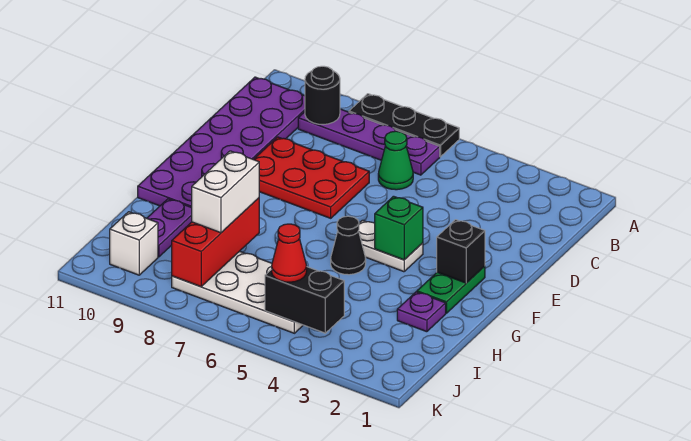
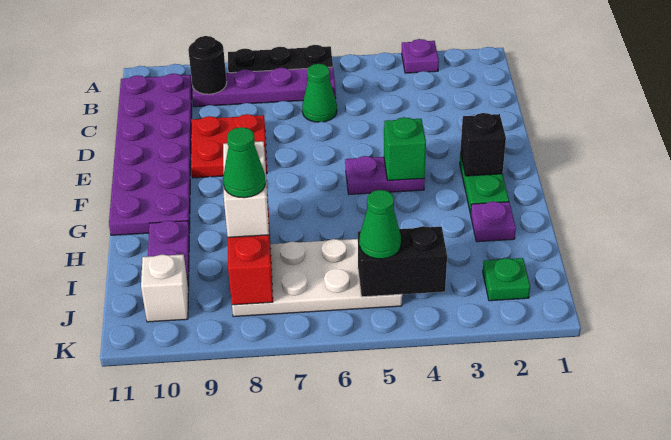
none -> purple plate A3 level 1
red plate D7:E9 level 1 -> red plate D8:E9 level 1
white plate F4:F5 level 1 -> purple plate F4:F5 level 1
black cone G5 level 1 -> none
none -> green cone I8 level 4
none -> green plate J2 level 1
red cone J5 level 3 -> green cone J5 level 3

